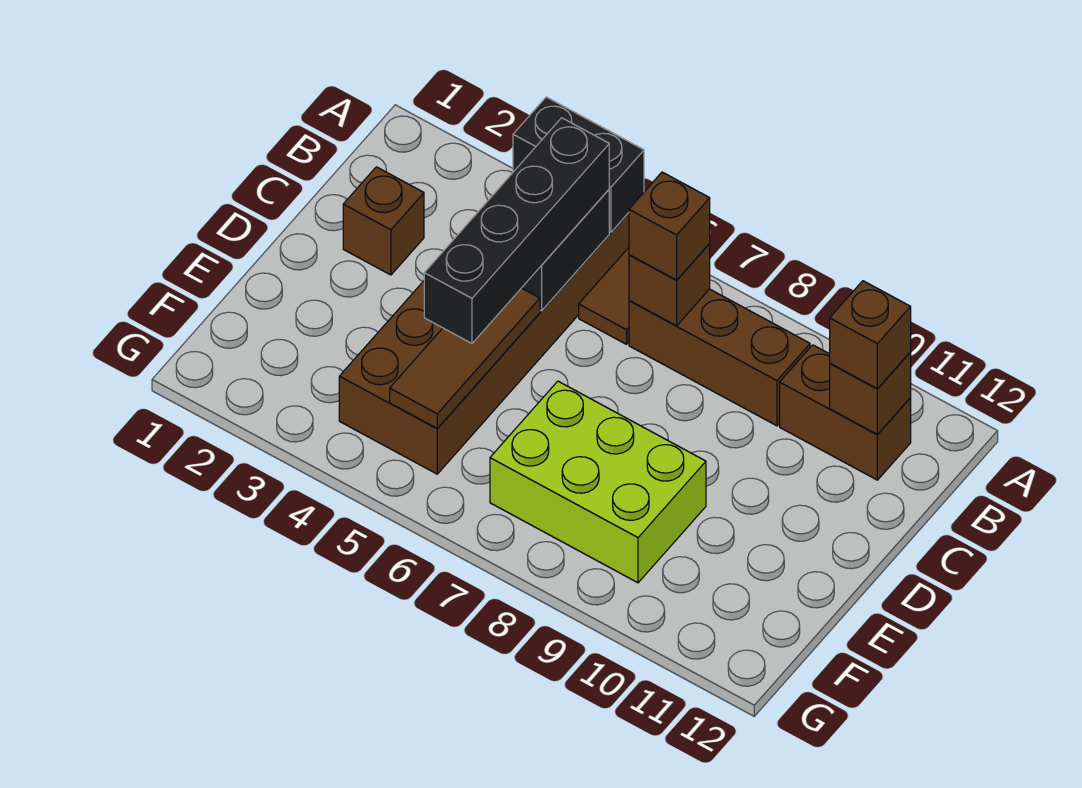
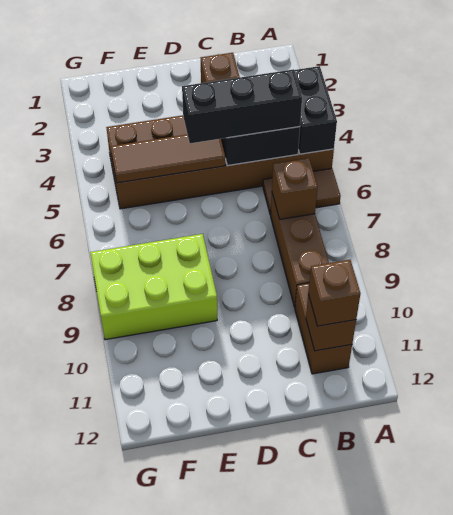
black brick B5:E5 level 3 -> black brick B5:D5 level 3
brown brick B7 level 3 -> none
lime brick E7:F9 level 1 -> lime brick E8:G9 level 1

